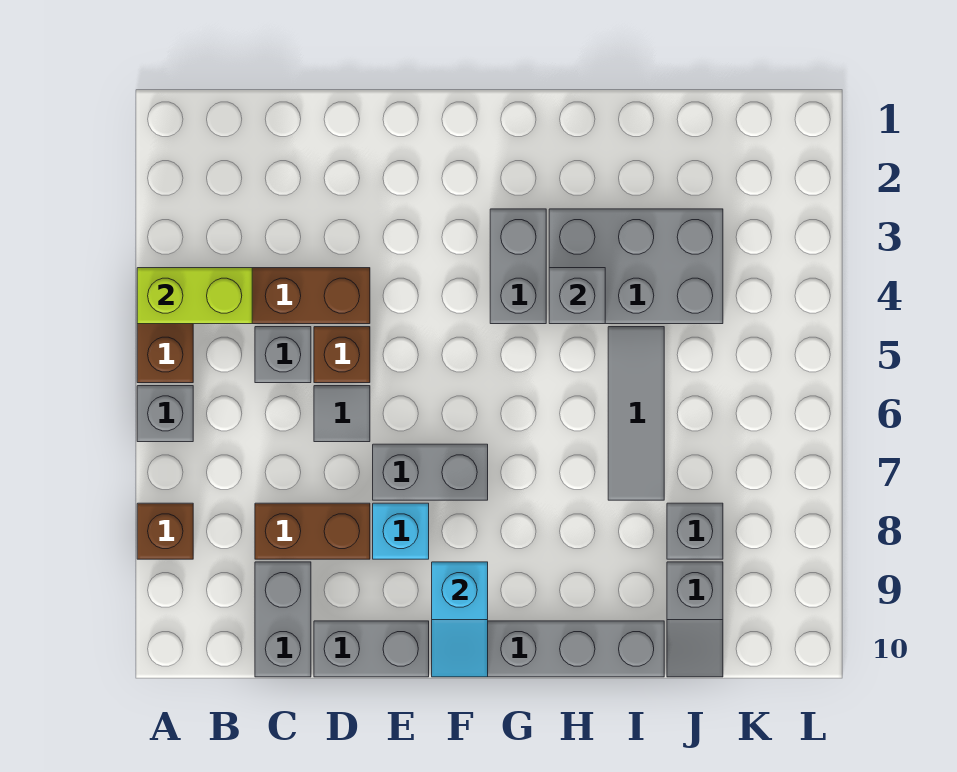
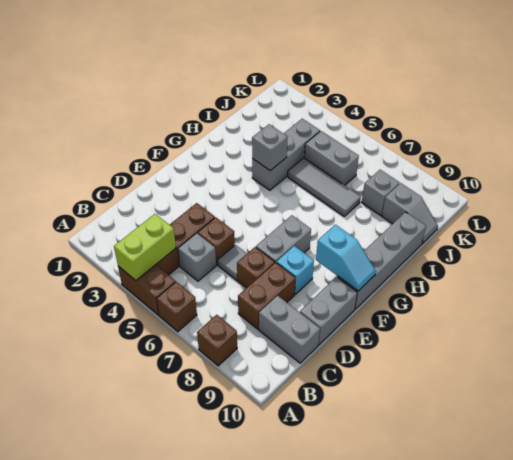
grey brick A6 level 1 -> brown brick A6 level 1
none -> brown brick D7 level 1
grey brick G3:G4 level 1 -> grey brick J5:J6 level 1
grey brick H3:J4 level 1 -> grey brick H4:J4 level 1

